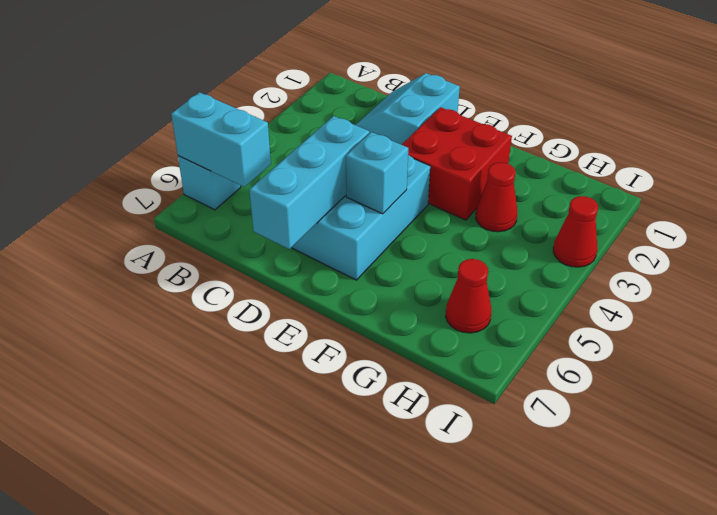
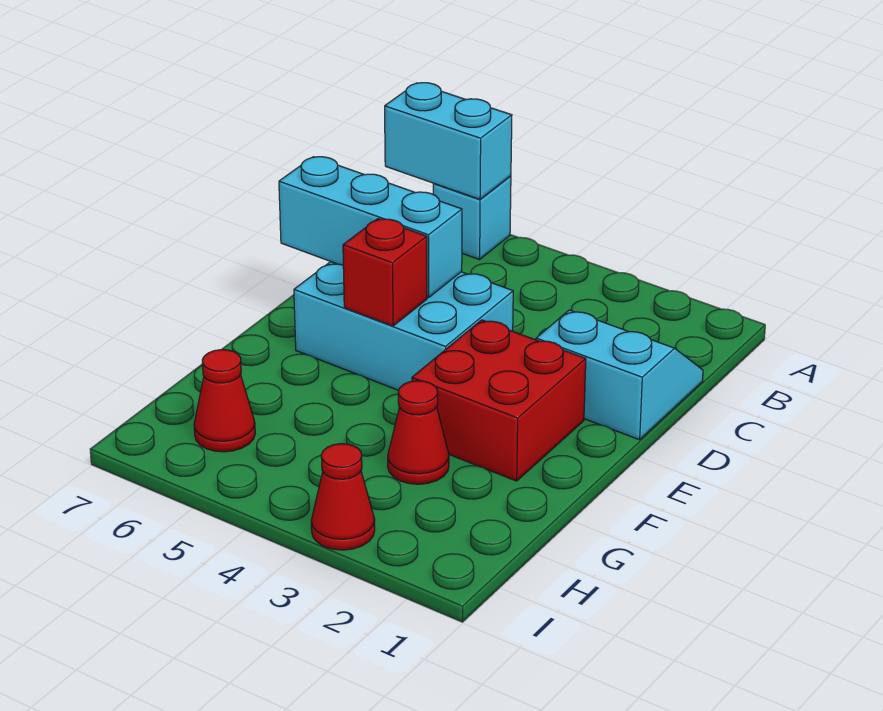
cyan brick A6:B6 level 2 -> cyan brick A6:A7 level 2
cyan brick E5 level 2 -> red brick E5 level 2

